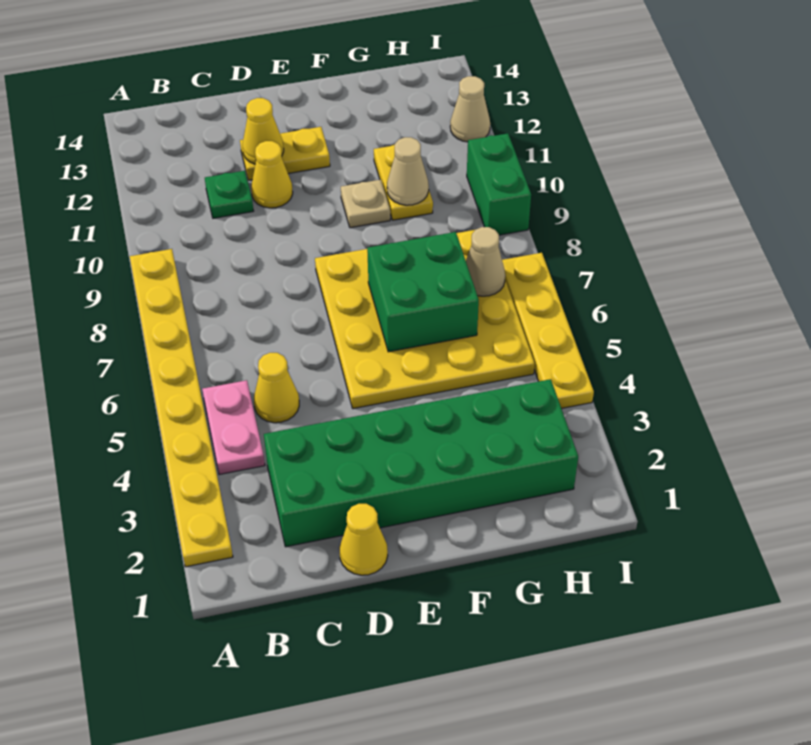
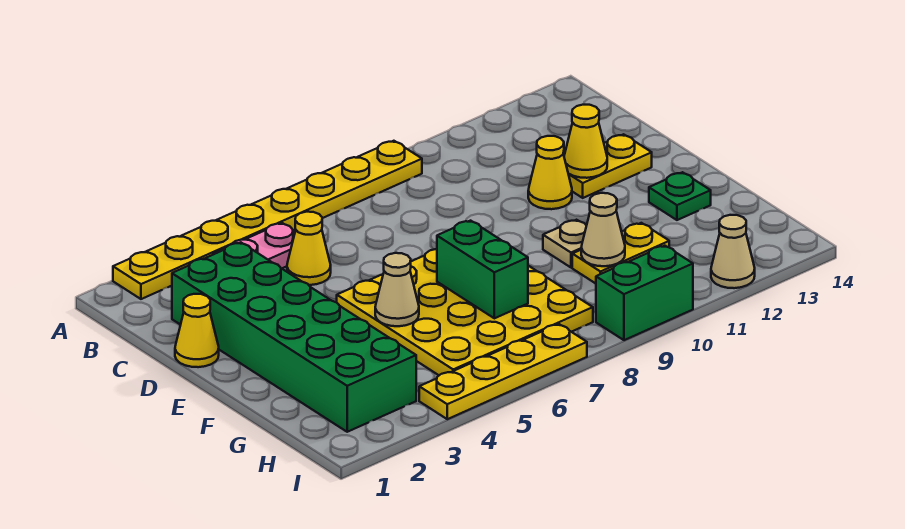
green plate C11 level 1 -> green plate F13 level 1
yellow plate D12:E12 level 1 -> yellow plate D12:D13 level 1
green brick F6:G7 level 2 -> green brick F7:G7 level 2
tan cone H7 level 2 -> tan cone F5 level 2

